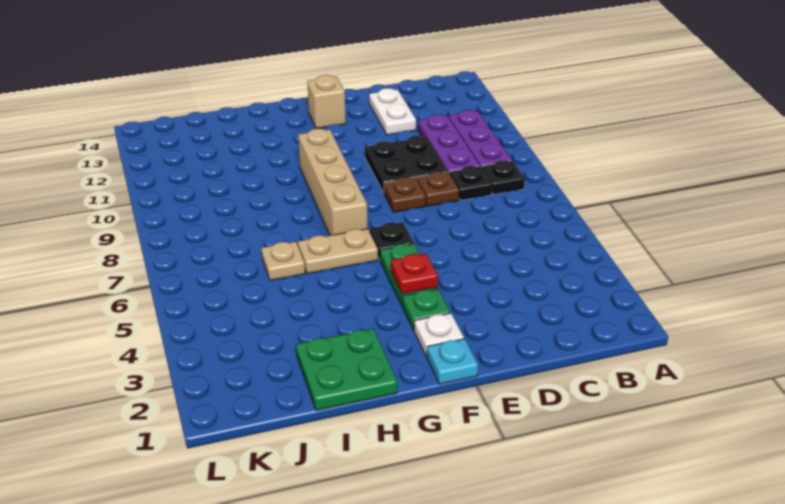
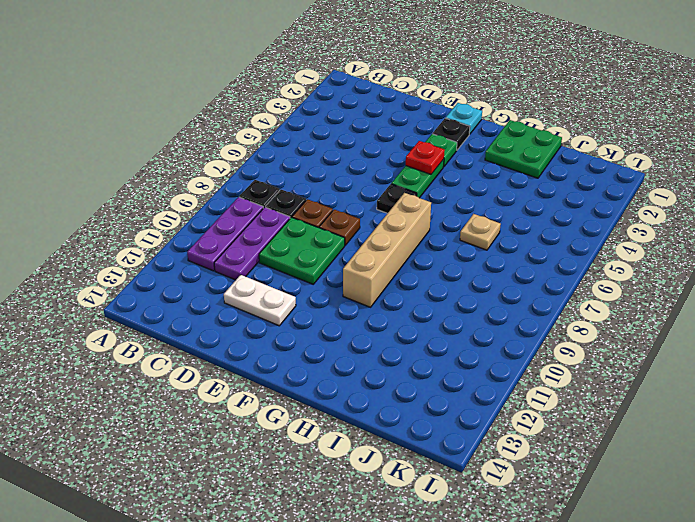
black plate D9:E10 level 1 -> green plate D9:E10 level 1
white plate D12:D13 level 1 -> white plate D12:E12 level 1
white plate F2 level 1 -> black plate F2 level 1
tan brick F13 level 1 -> none
tan plate G6:H6 level 1 -> none

